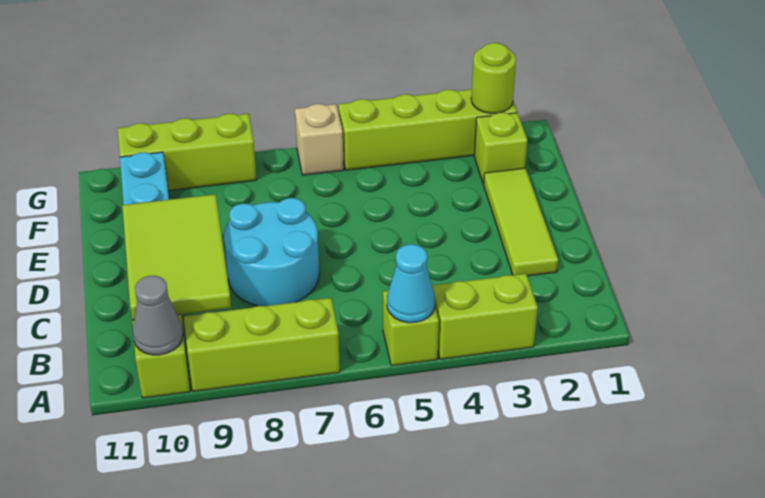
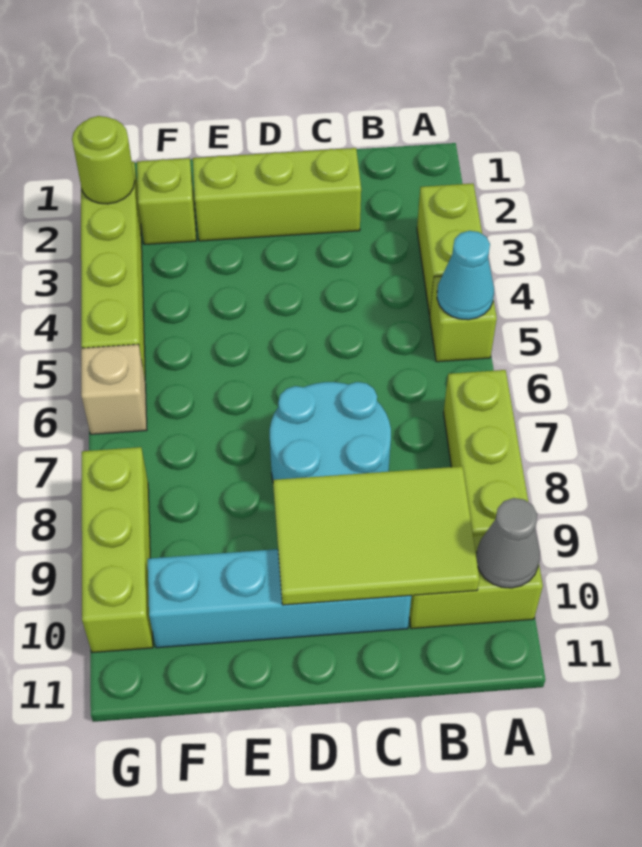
lime tile C2:E2 level 1 -> lime brick C2:E2 level 1

